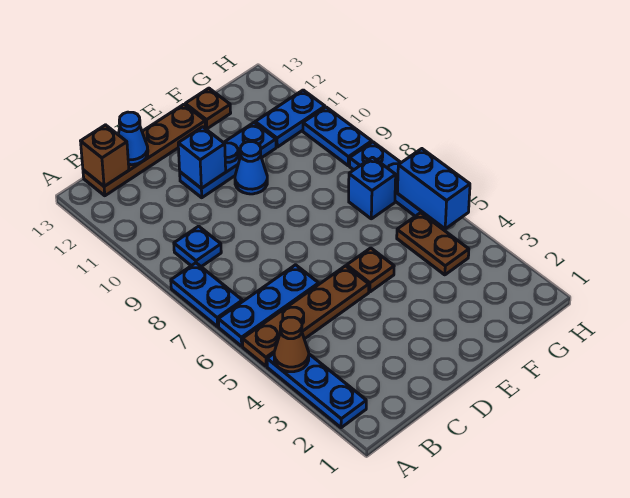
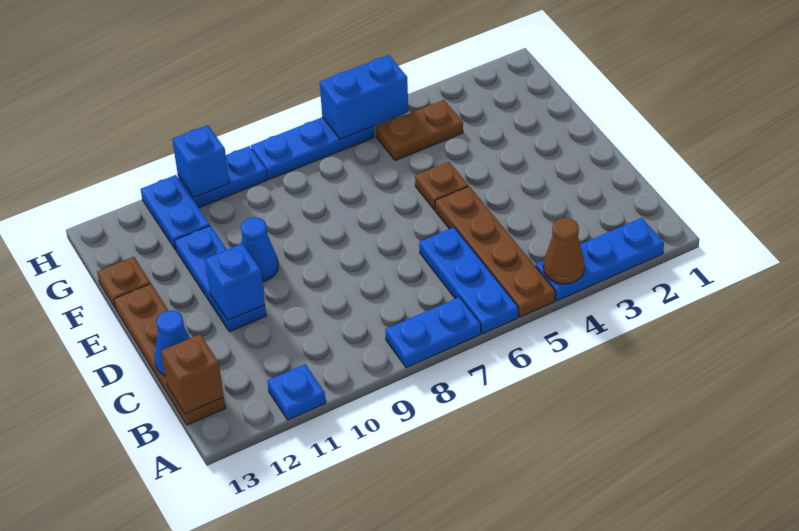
blue plate B9 level 1 -> blue plate A11 level 1
blue brick G7 level 1 -> blue brick H10 level 2

